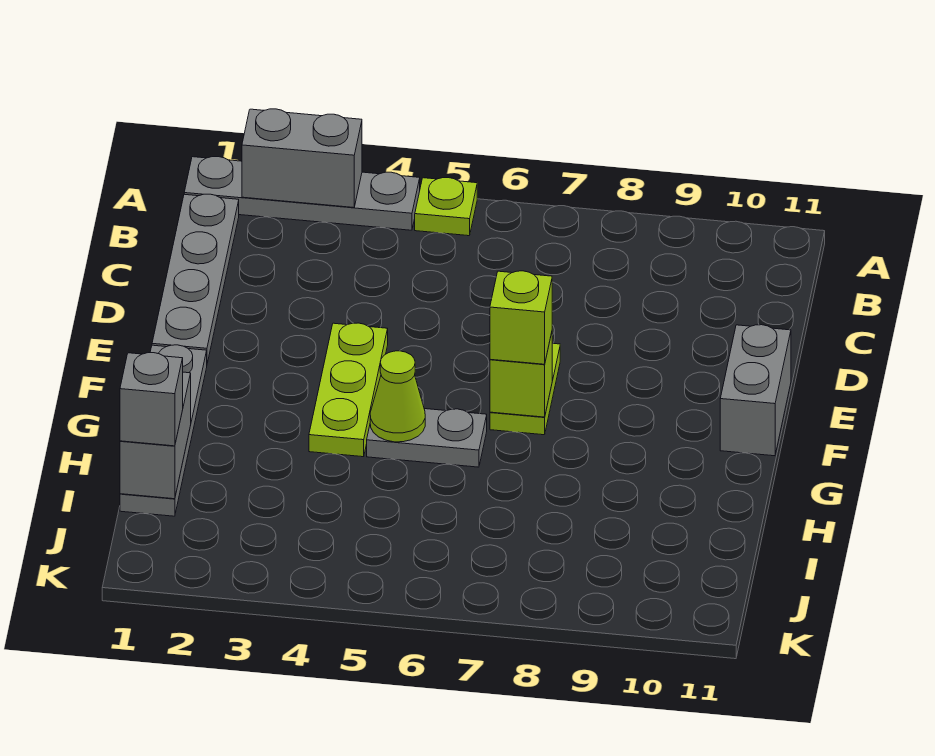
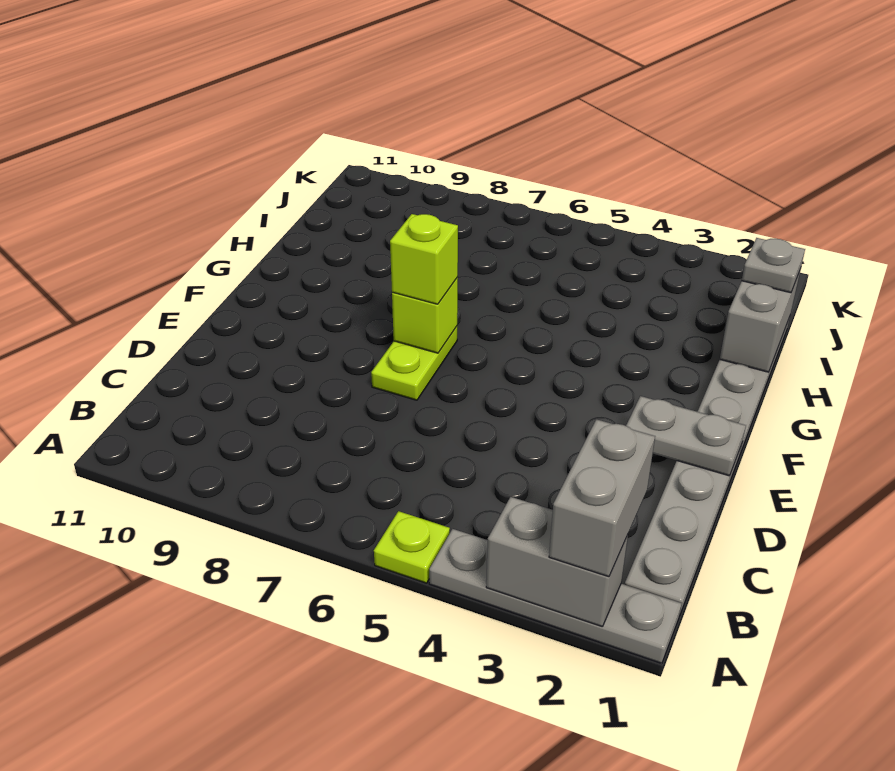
lime plate E4:G4 level 1 -> none
grey brick E11:F11 level 1 -> grey brick A2:B2 level 3
grey plate G5:G6 level 1 -> grey plate E1:E2 level 2
lime cone G5 level 2 -> none
grey brick I1 level 3 -> grey plate I1 level 3

